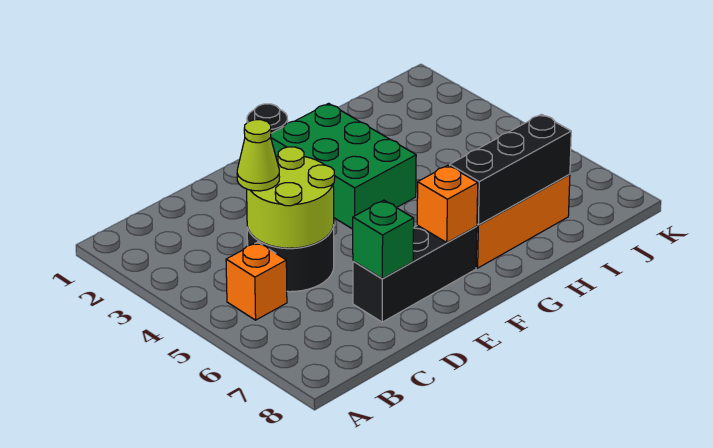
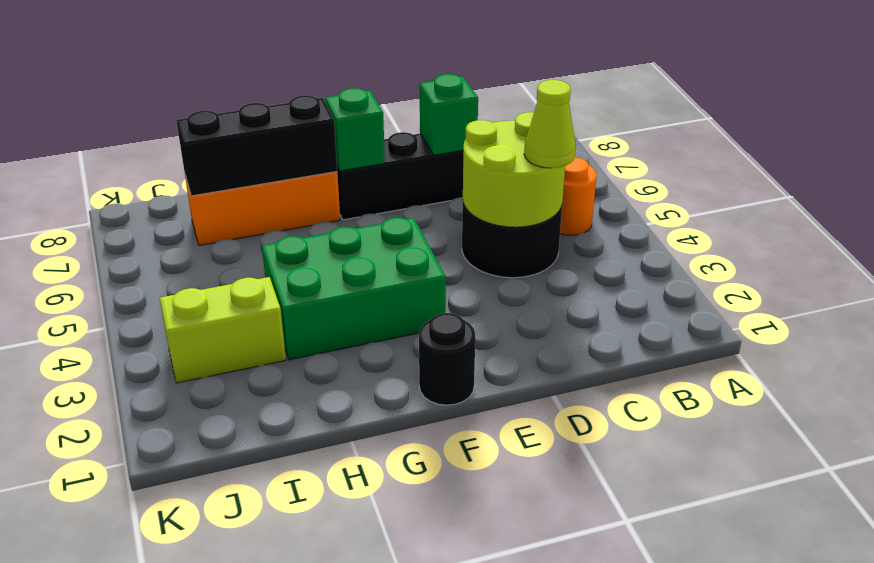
orange brick B5 level 1 -> orange round brick B5 level 1
green brick F2:G4 level 1 -> green brick F3:H4 level 1
orange brick F7 level 2 -> green brick F7 level 2
none -> lime brick I3:J3 level 1

